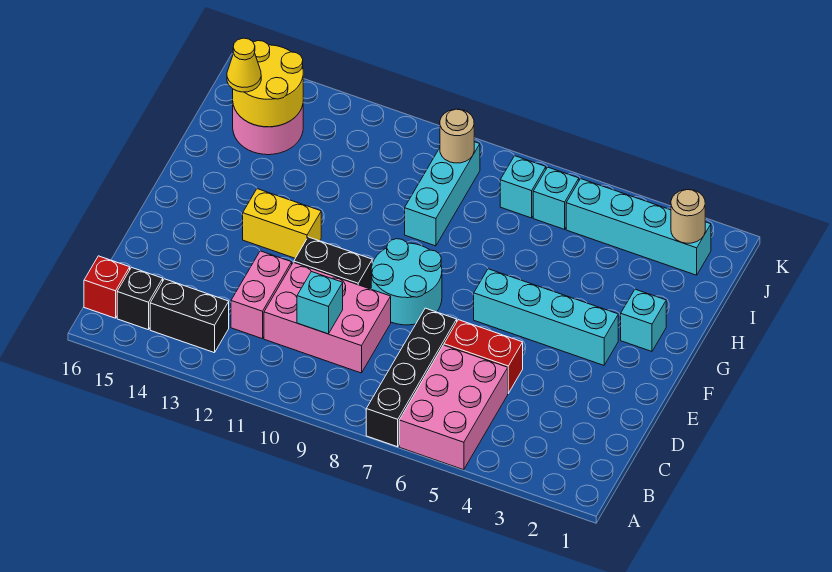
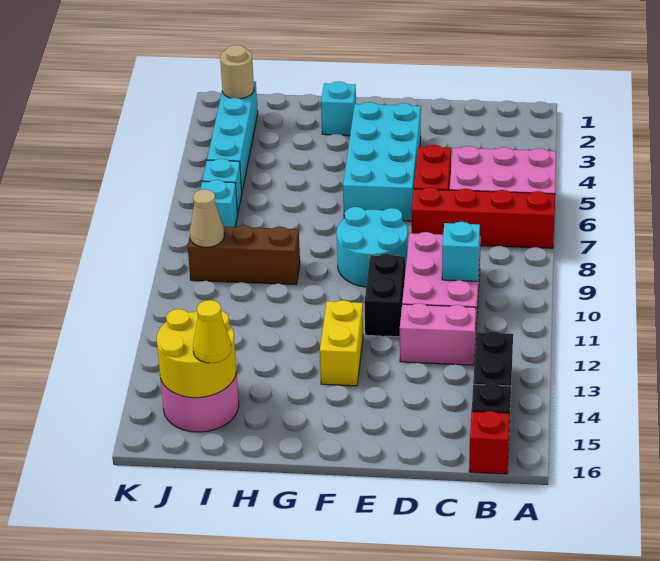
black brick A7:D7 level 1 -> red brick A7:D7 level 1
cyan brick F3:F6 level 1 -> cyan brick E3:F6 level 1
cyan brick H9:J9 level 1 -> brown brick H9:J9 level 1
tan round brick J9 level 2 -> tan cone J9 level 2

